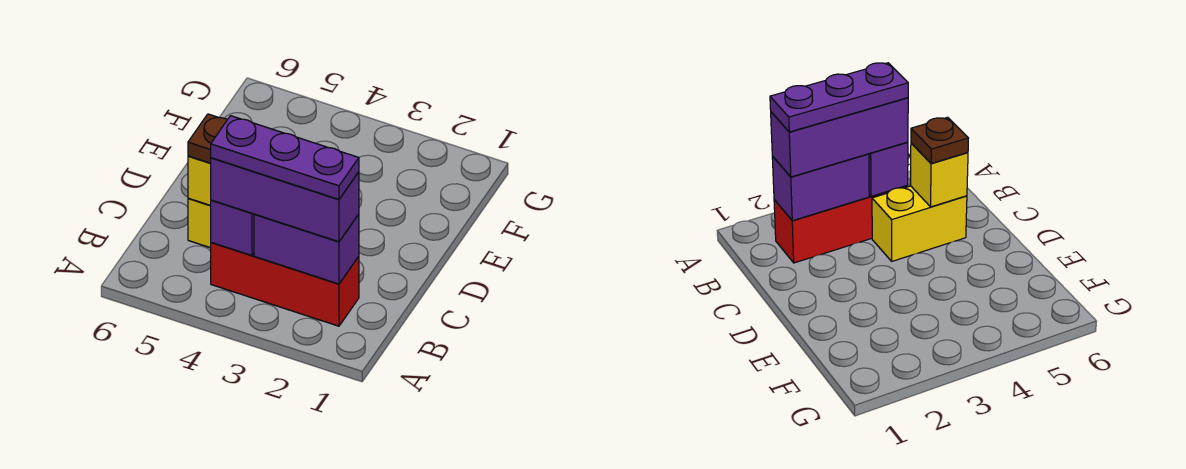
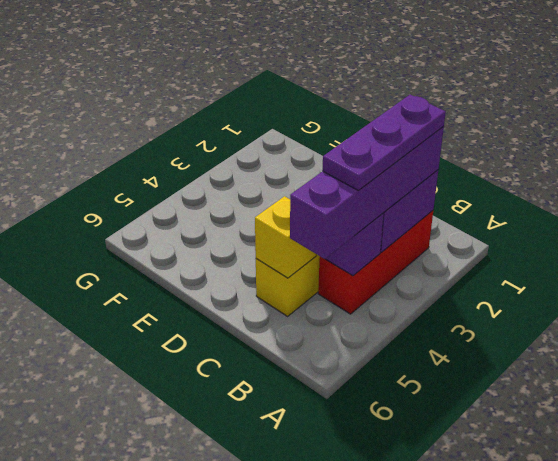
purple brick B2:B4 level 3 -> purple brick B2:B5 level 3
brown plate C5 level 3 -> none

